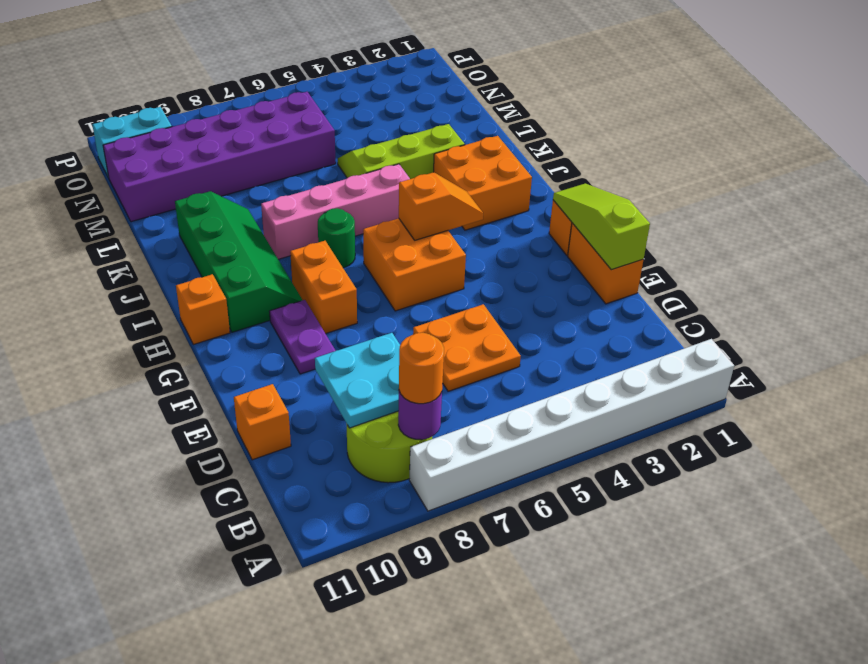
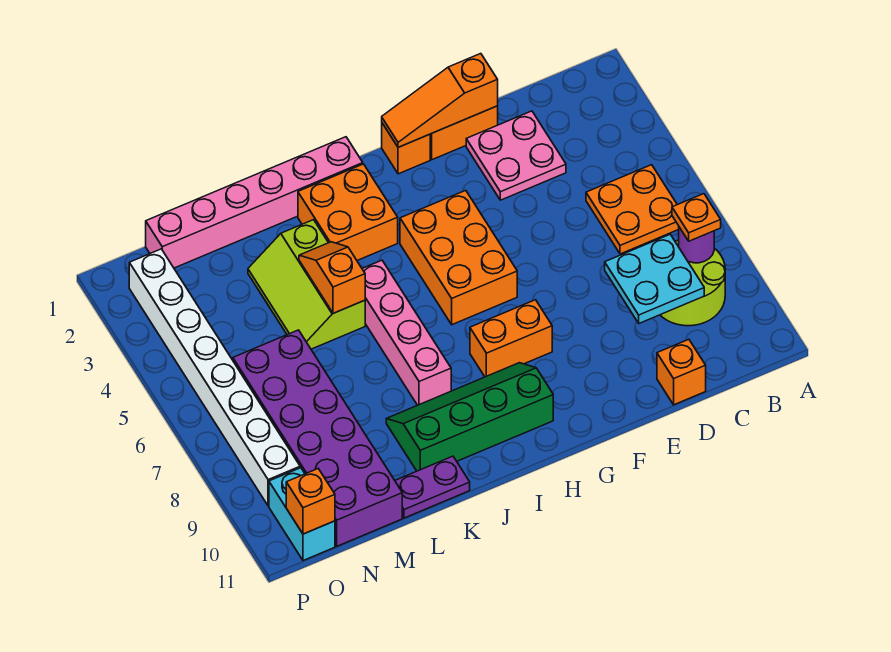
white brick A1:A8 level 1 -> white brick O2:O9 level 1
orange round brick B8 level 3 -> orange plate B8 level 3
none -> pink plate D2:E3 level 1
orange plate D5:E6 level 1 -> orange plate B5:C6 level 1
lime slope E1:G1 level 2 top E -> orange slope E1:G1 level 2 top E
purple plate F9:G9 level 1 -> purple plate K11:L11 level 1
orange brick G5:H6 level 1 -> orange brick G4:H6 level 1
orange slope H4:H5 level 2 top 5 -> orange slope K4:K5 level 2 top 5
orange brick H11 level 1 -> orange brick O11 level 2
none -> pink brick I1:N1 level 1
green round brick I7 level 1 -> none

